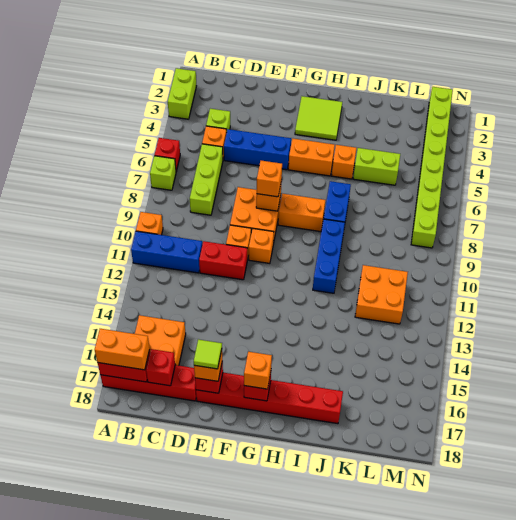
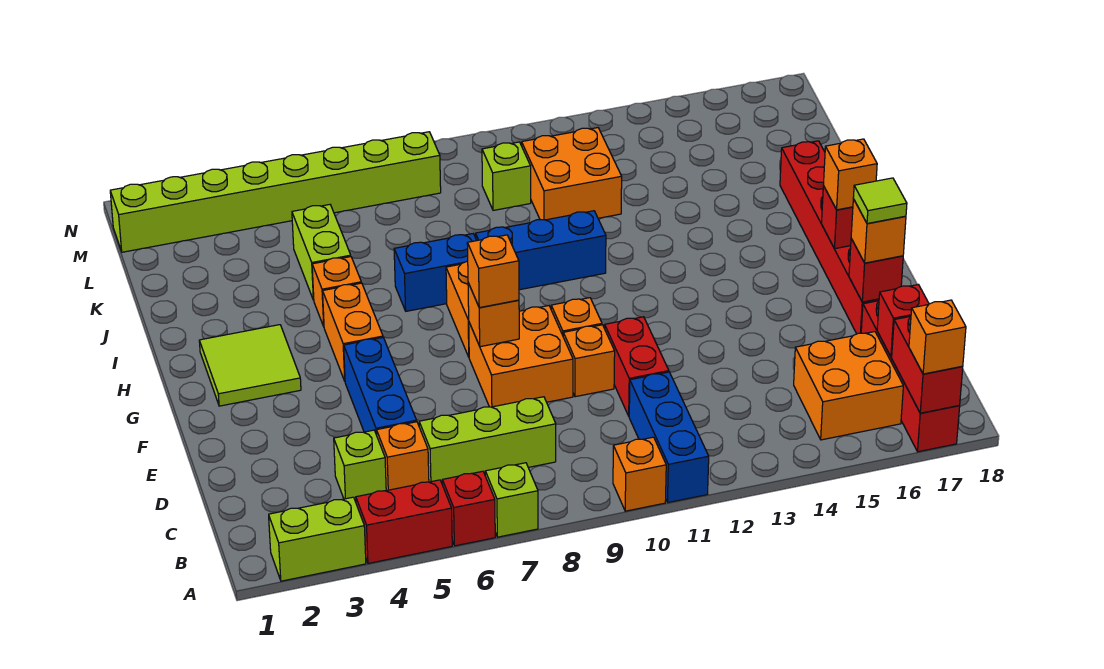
none -> red brick A4:A5 level 1
orange brick A17:B17 level 3 -> orange brick A17 level 3
none -> lime brick L10 level 1

